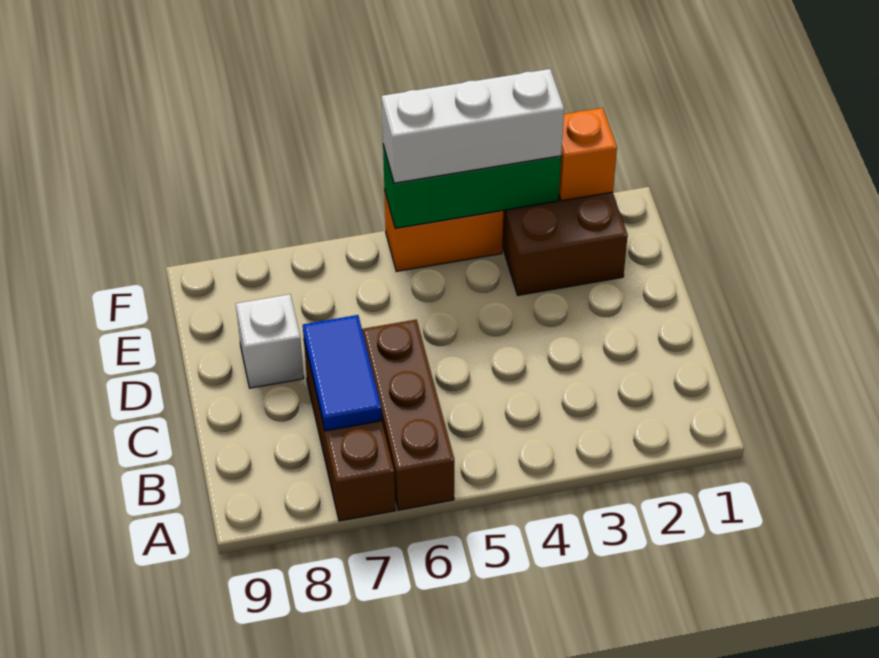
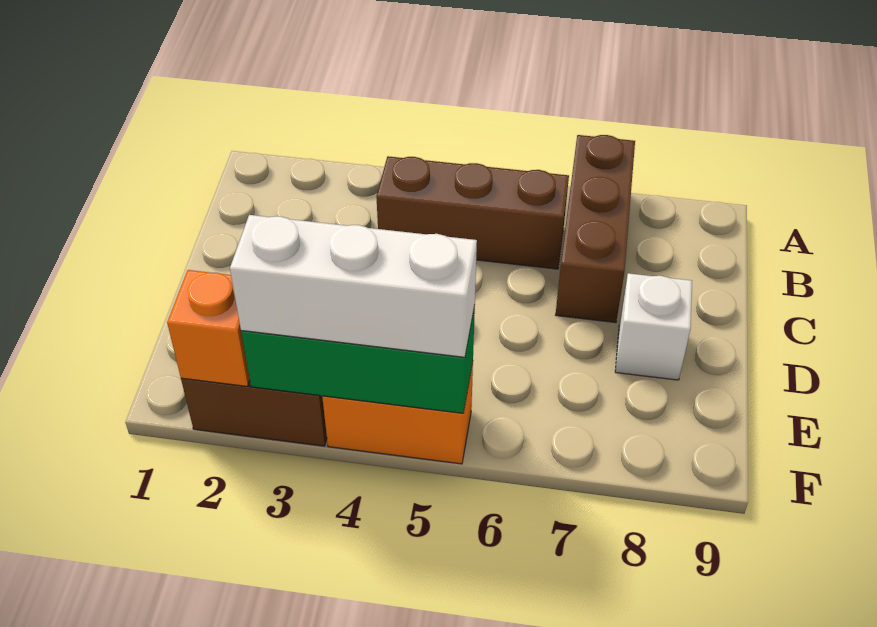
brown brick A6:C6 level 1 -> brown brick B4:B6 level 1
blue tile B7:C7 level 2 -> none

